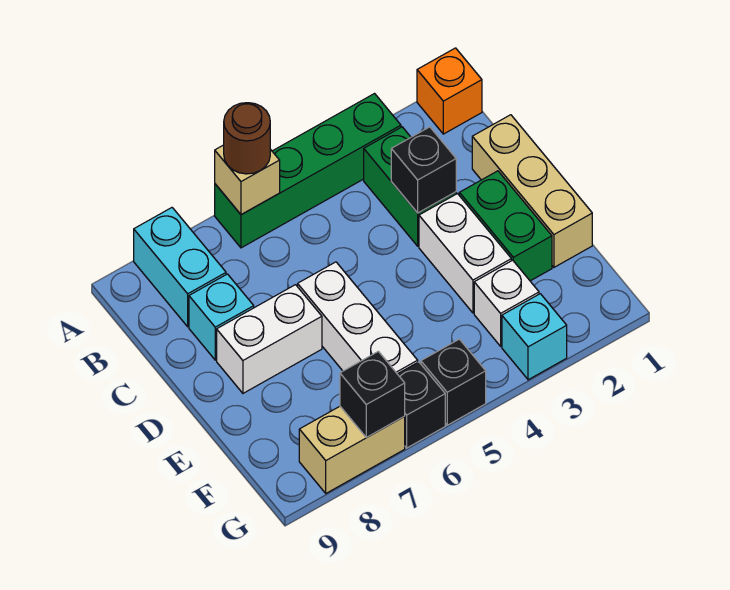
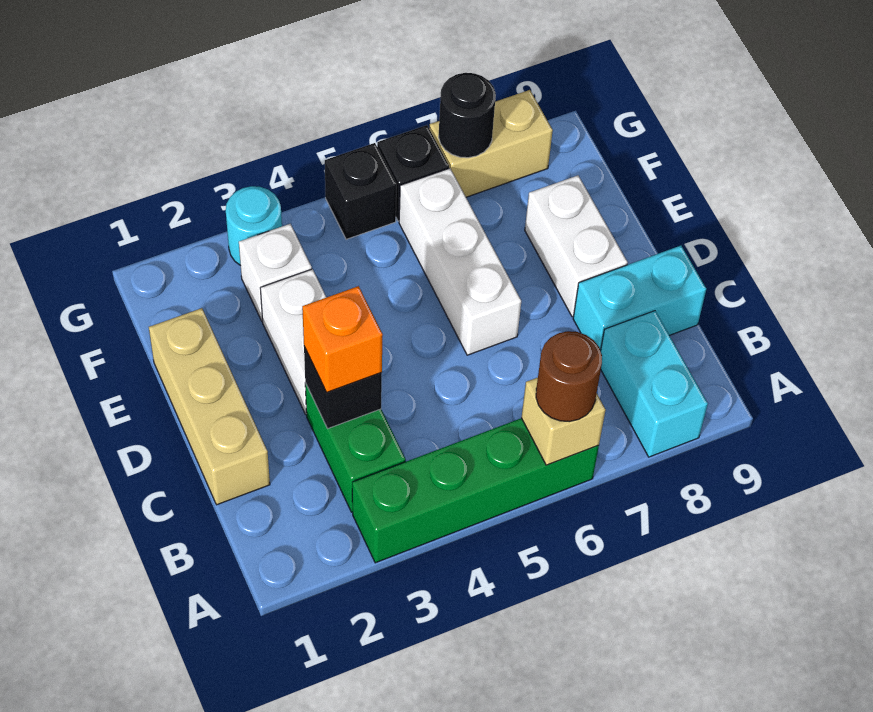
orange brick A1 level 1 -> orange brick C3 level 3
cyan brick C8 level 1 -> cyan brick C8:C9 level 1
green brick D2:E2 level 1 -> none
white brick D7:D8 level 1 -> white brick D8:E8 level 1
cyan brick G3 level 1 -> cyan round brick G3 level 1
black brick G7 level 2 -> black round brick G7 level 2

